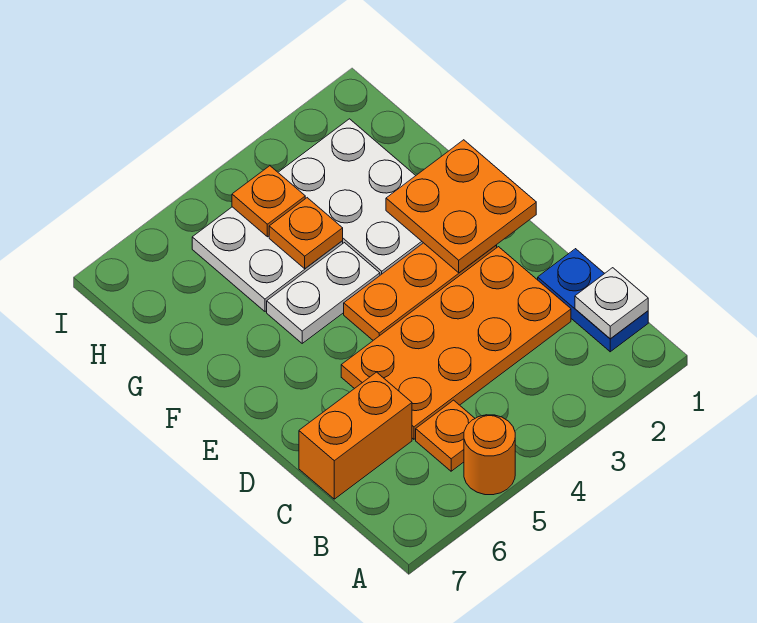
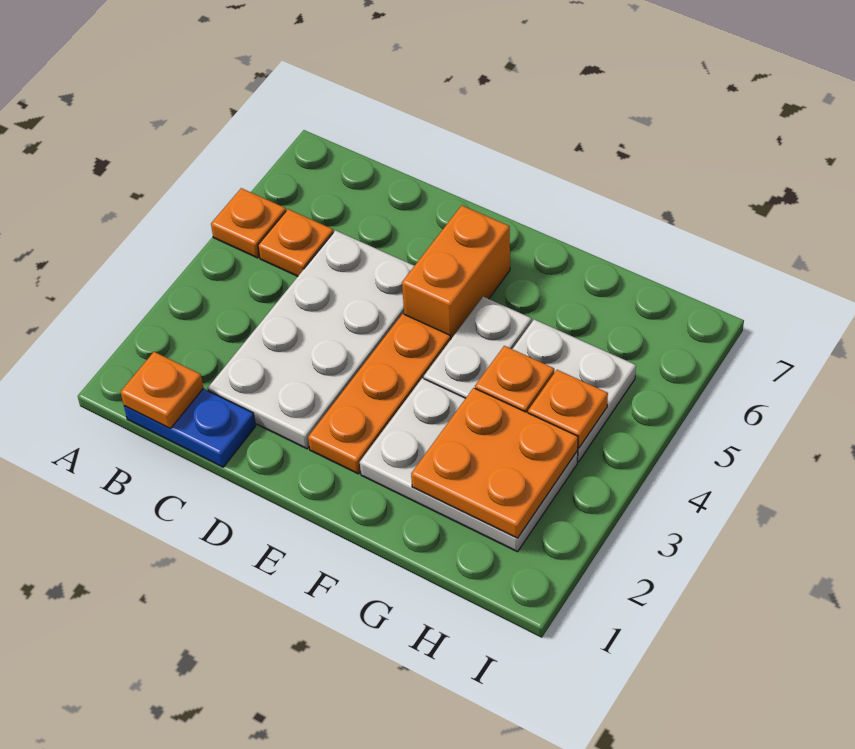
orange round brick A5 level 1 -> orange plate A5 level 1
white plate B1 level 2 -> orange plate B1 level 2
orange plate C2:D5 level 1 -> white plate C2:D5 level 1
orange brick C6:C7 level 1 -> orange brick E5:E6 level 1
orange plate E1:F2 level 2 -> orange plate G2:H3 level 2

